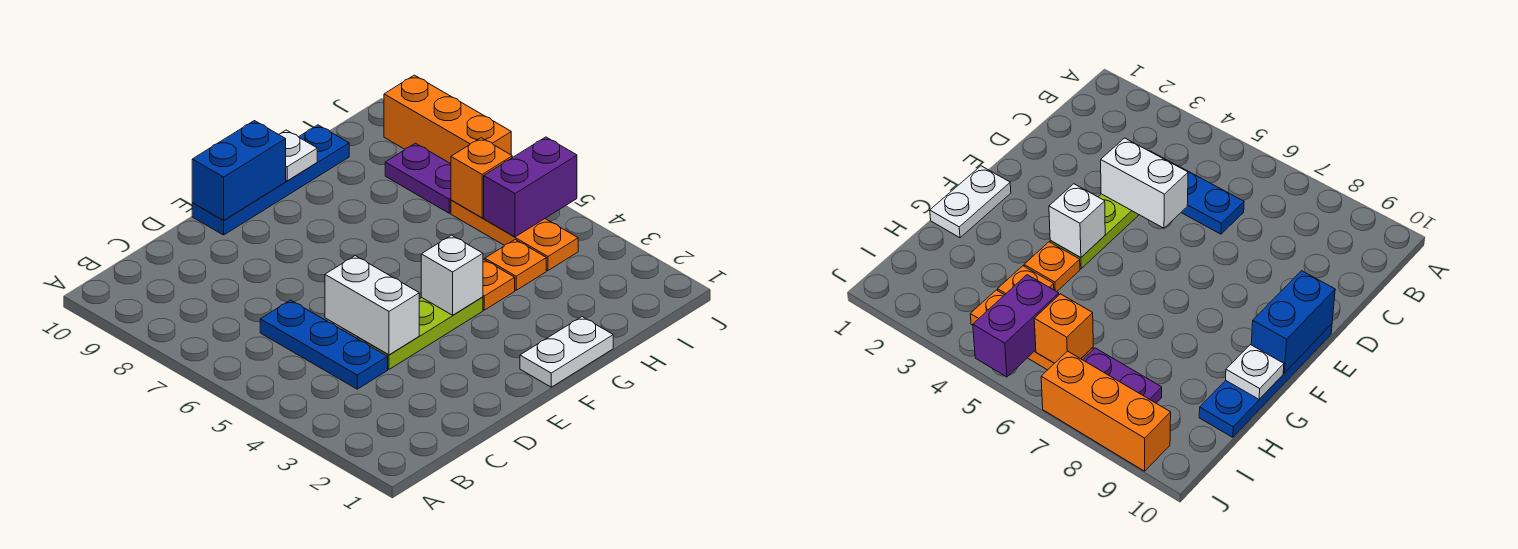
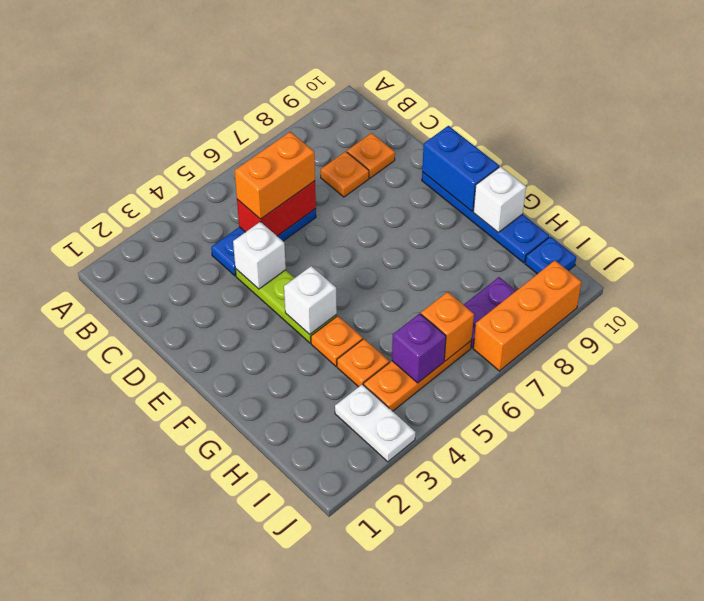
none -> red brick C5:C6 level 2
none -> orange brick C5:C6 level 3
none -> orange plate C8 level 1
none -> orange plate C9 level 1
white brick D4:D5 level 2 -> white brick D4 level 2
white plate F1:G1 level 1 -> white plate I3:J3 level 1
white plate G10 level 2 -> white brick G10 level 2
purple brick I5:J5 level 2 -> purple brick I5 level 2
none -> blue plate I10 level 1

